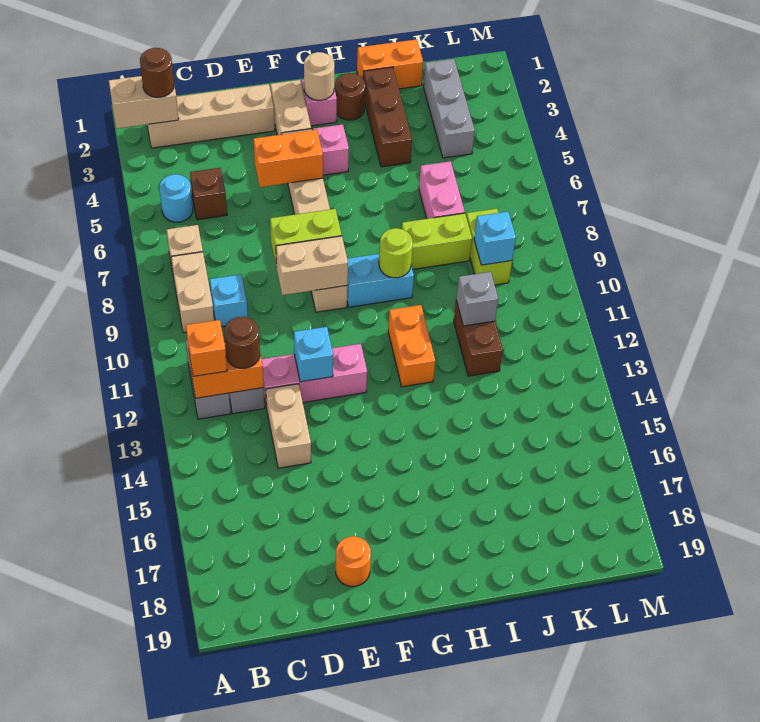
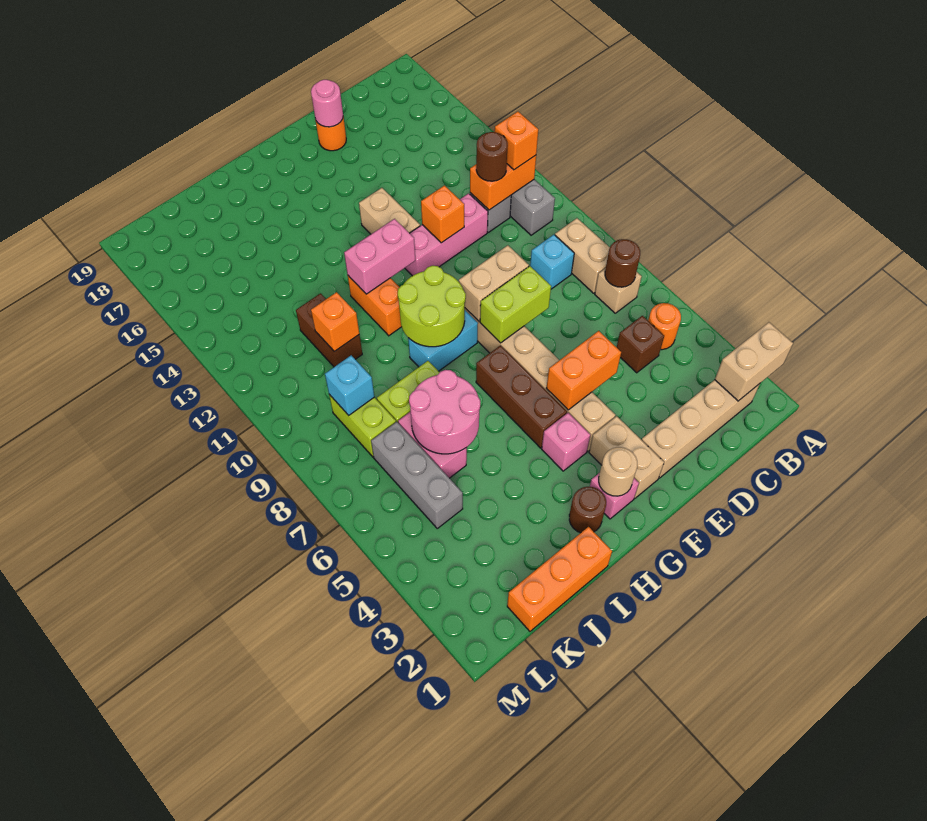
brown round brick B2 level 3 -> brown round brick B7 level 2
cyan round brick B5 level 1 -> orange round brick B5 level 1
tan brick D13:D14 level 1 -> tan brick F13:F14 level 1
cyan brick E12 level 2 -> orange brick E12 level 2
none -> pink round brick E18 level 2
none -> pink brick G12:H12 level 2
lime round brick H9 level 2 -> lime round brick G9:H10 level 2
orange brick I1:J1 level 1 -> orange brick I1:K1 level 1
brown brick I2:I4 level 1 -> brown brick G5:G7 level 1
none -> pink round brick I6:J7 level 2
grey brick J11 level 2 -> orange brick J11 level 2
grey brick K2:K4 level 1 -> grey brick K5:K7 level 1

